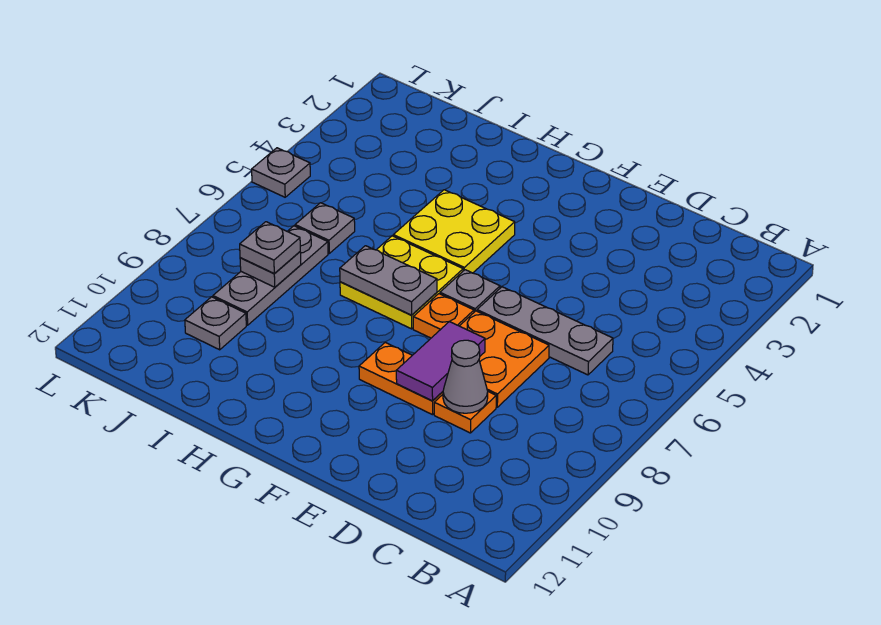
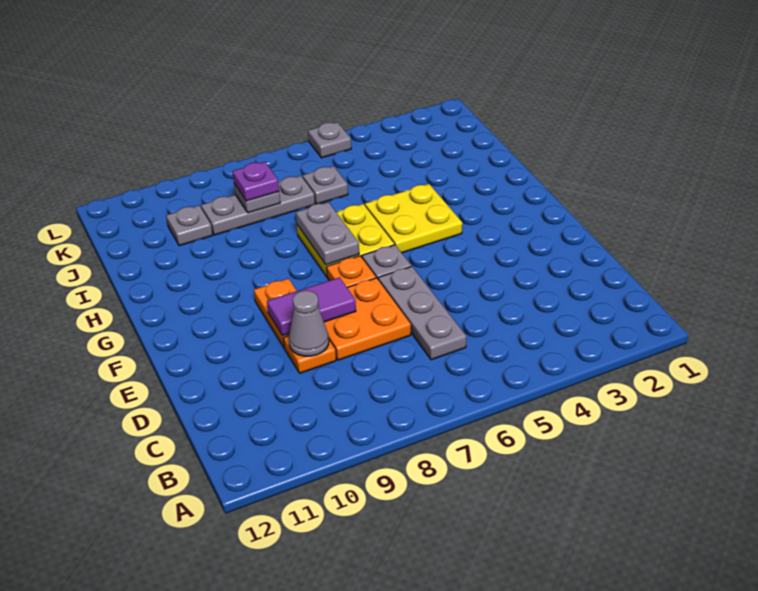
grey plate J8 level 3 -> purple plate J8 level 3

